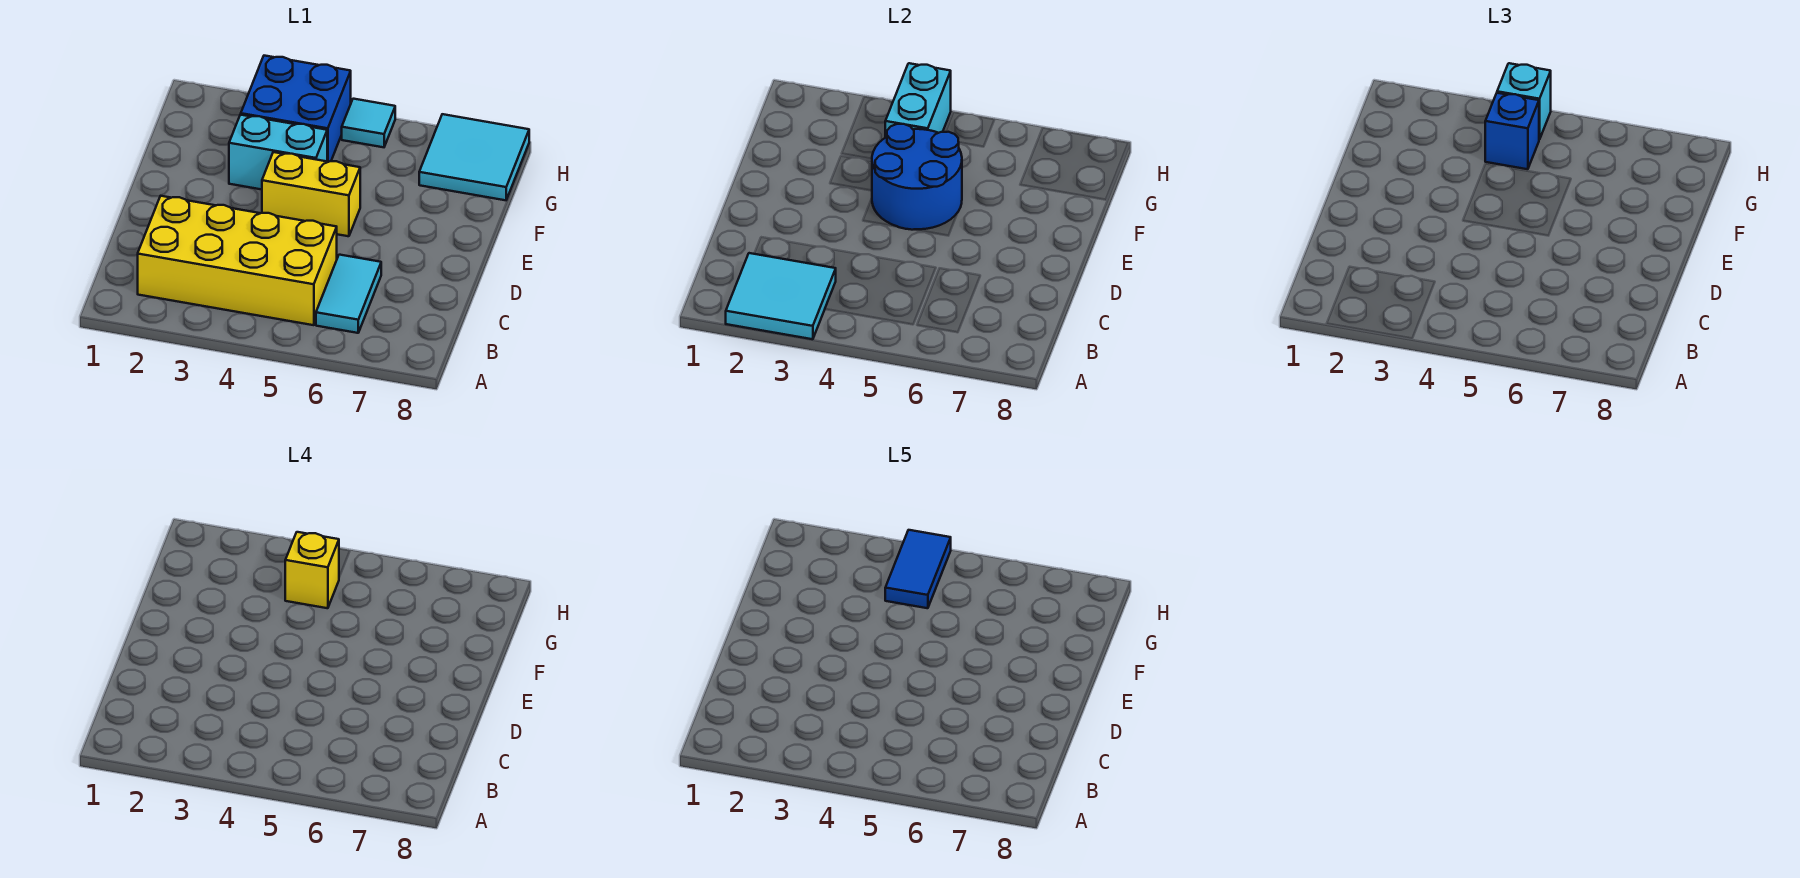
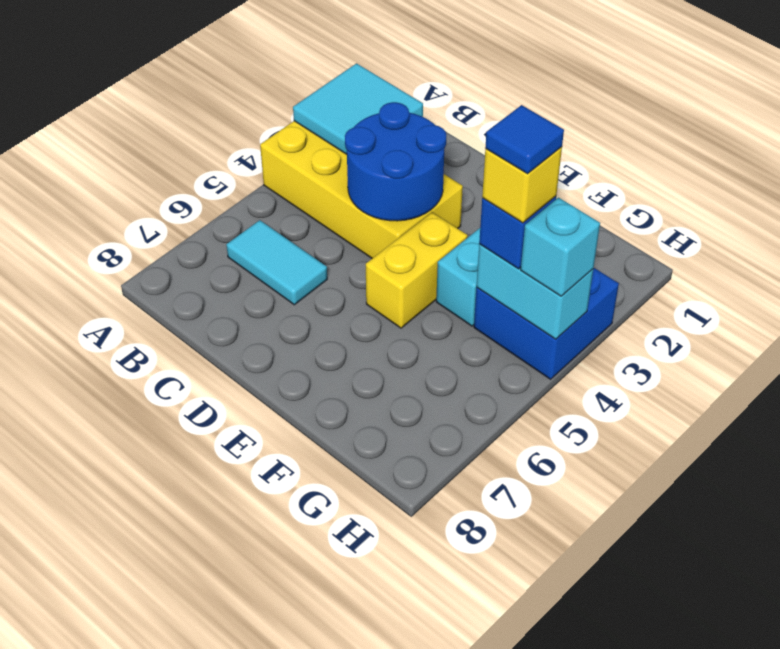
yellow brick B2:C5 level 1 -> yellow brick A3:D4 level 1
blue round brick E4:F5 level 2 -> blue round brick C3:D4 level 2
blue tile G4:H4 level 5 -> blue tile G4 level 5
cyan tile G7:H8 level 1 -> none
cyan tile H5 level 1 -> none

